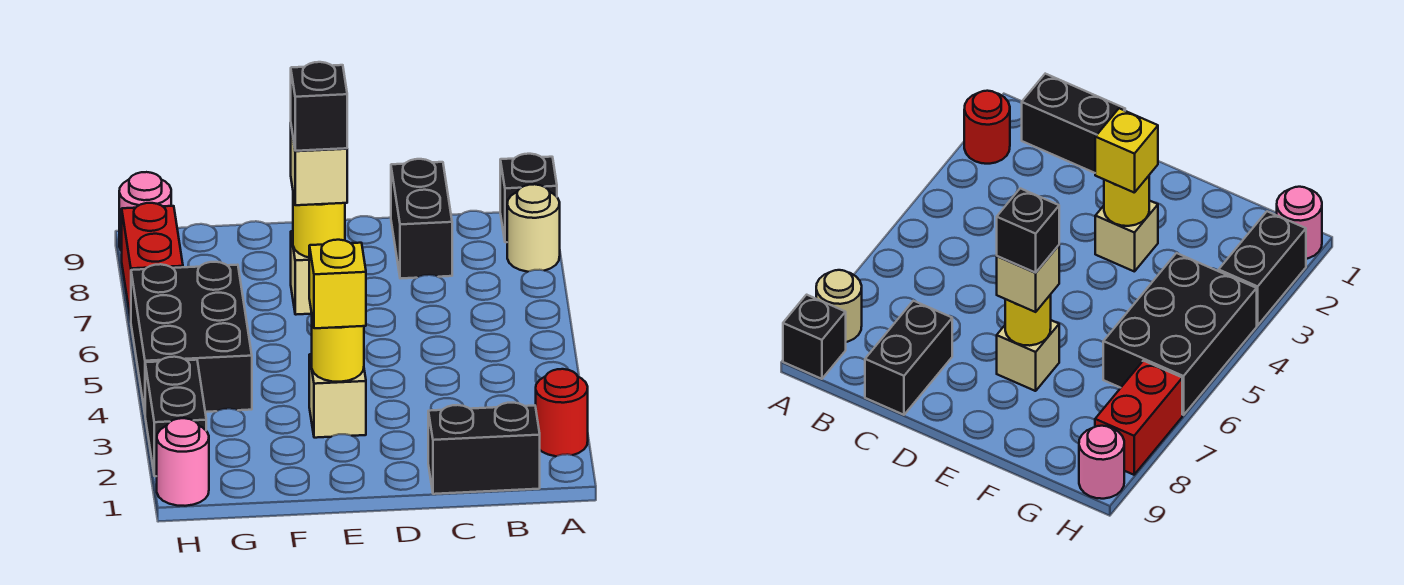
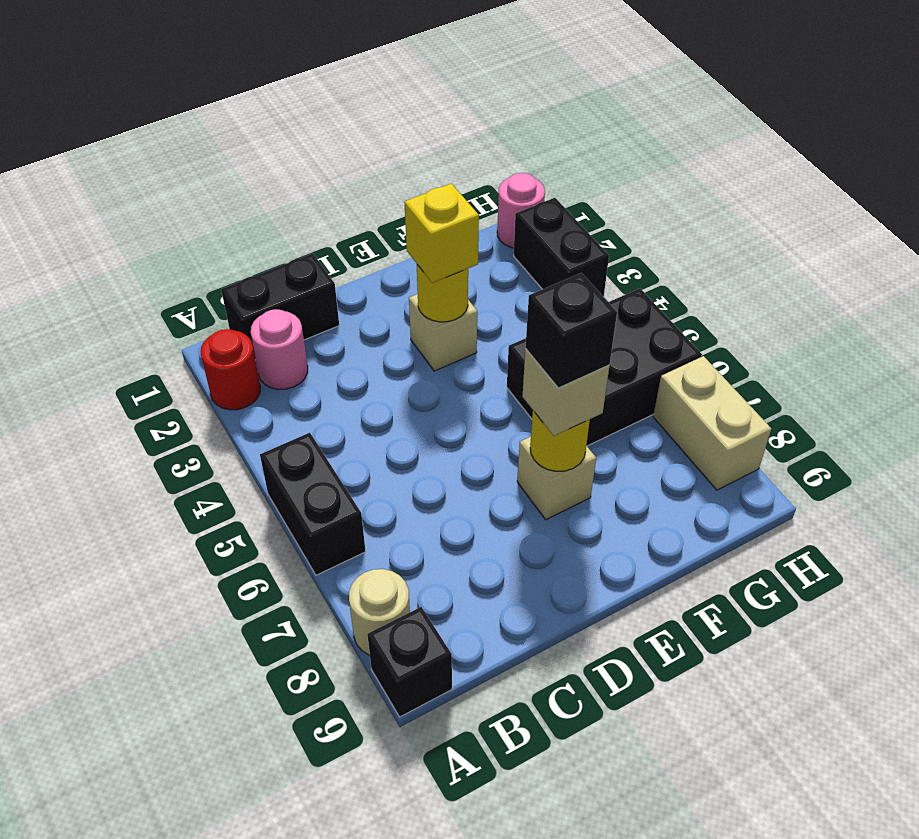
black brick C8:C9 level 1 -> black brick A5:A6 level 1
black brick G4:H6 level 1 -> black brick F5:H6 level 1
red brick H7:H8 level 1 -> tan brick H7:H8 level 1
pink round brick H9 level 1 -> pink round brick B2 level 1

